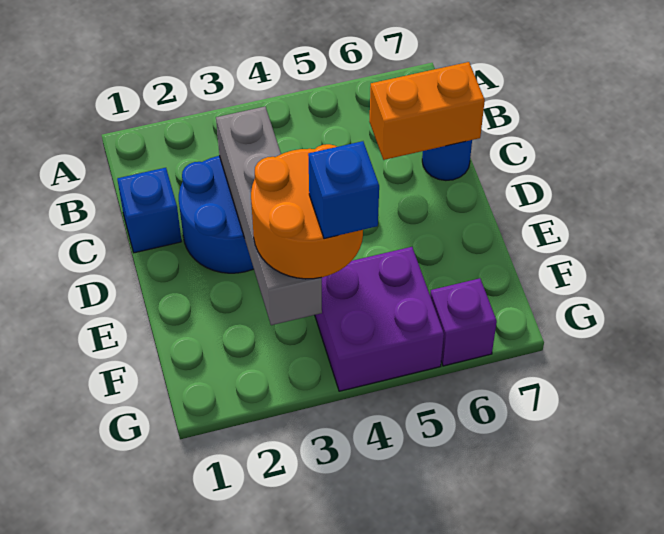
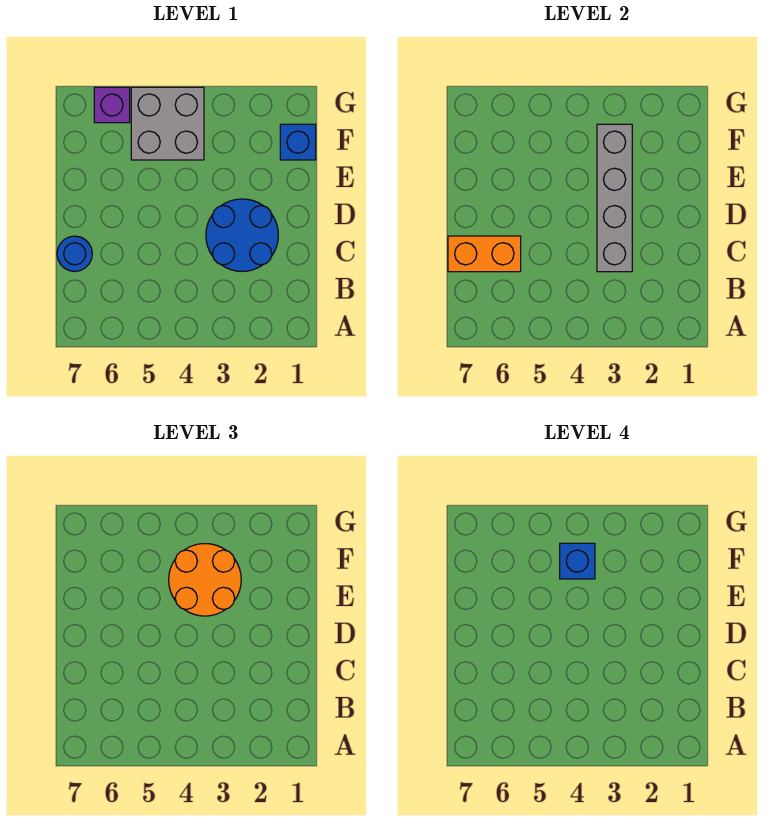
blue brick C1 level 1 -> blue brick F1 level 1
purple brick F4:G5 level 1 -> grey brick F4:G5 level 1

